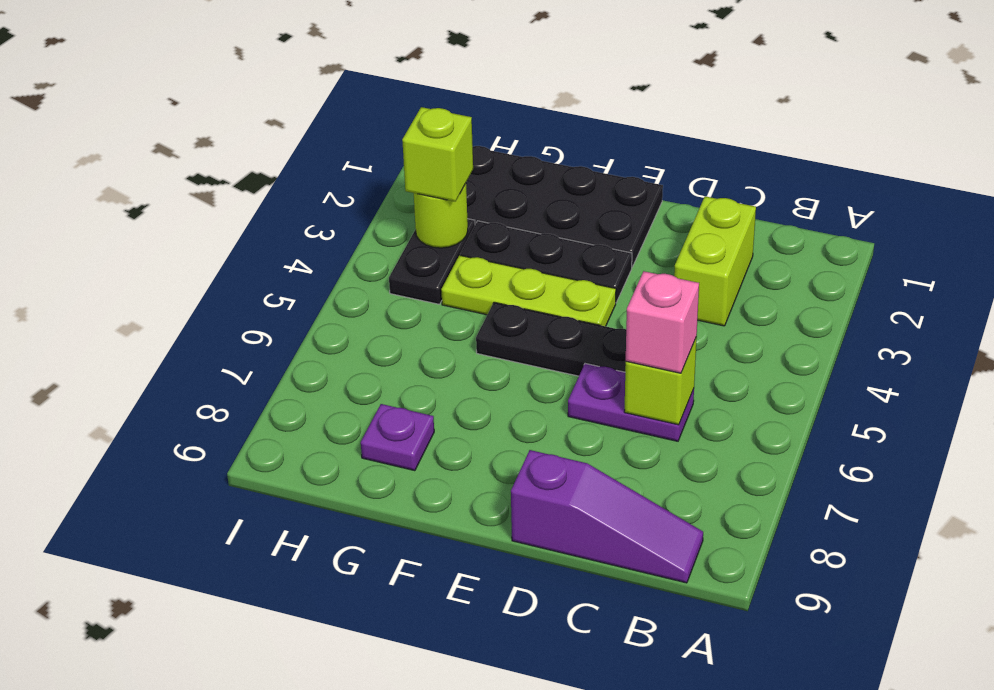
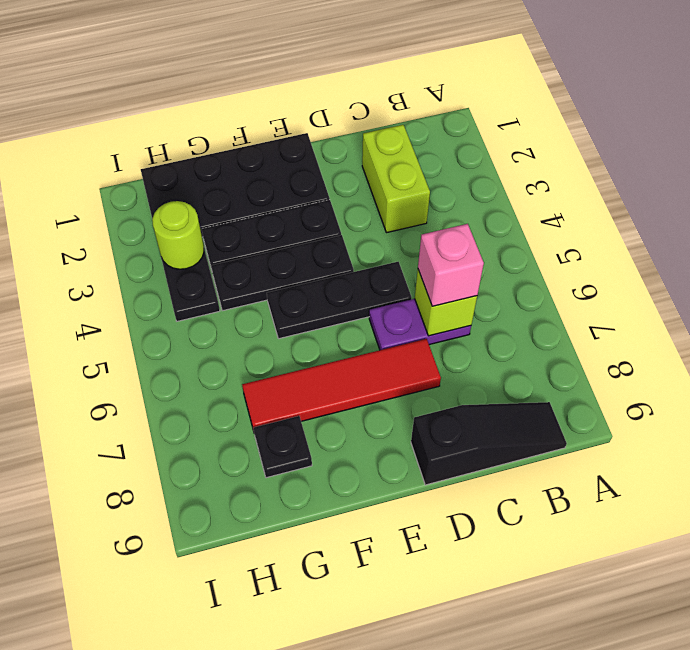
purple slope B9:D9 level 1 top D -> black slope B9:D9 level 1 top D
none -> red tile D7:G7 level 1
lime plate E4:G4 level 1 -> black plate E4:G4 level 1
purple plate G8 level 1 -> black plate G8 level 1
lime brick H3 level 3 -> none

